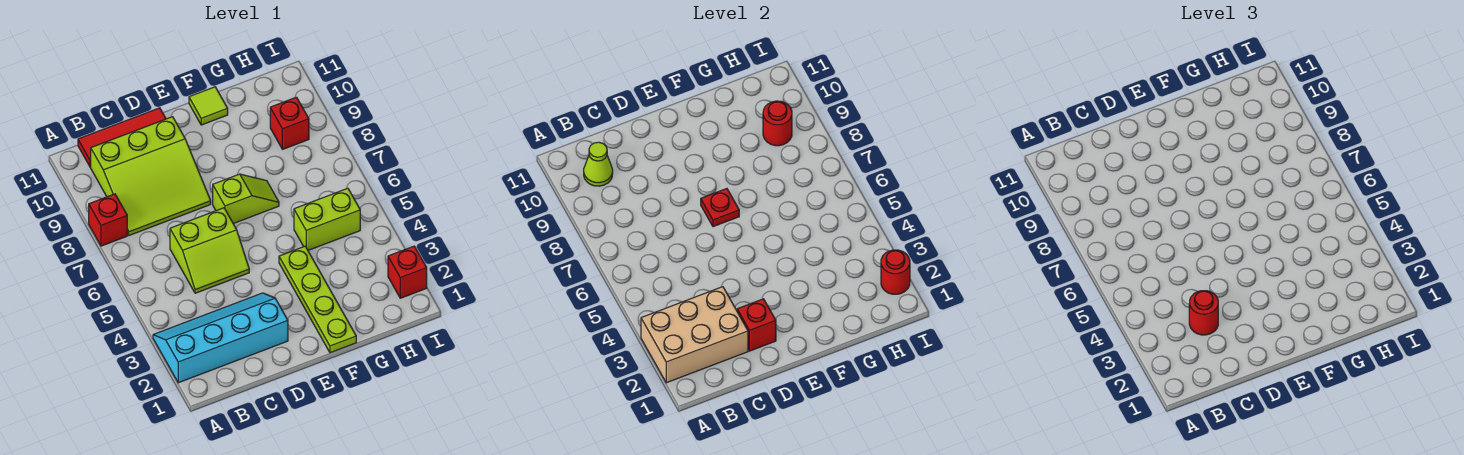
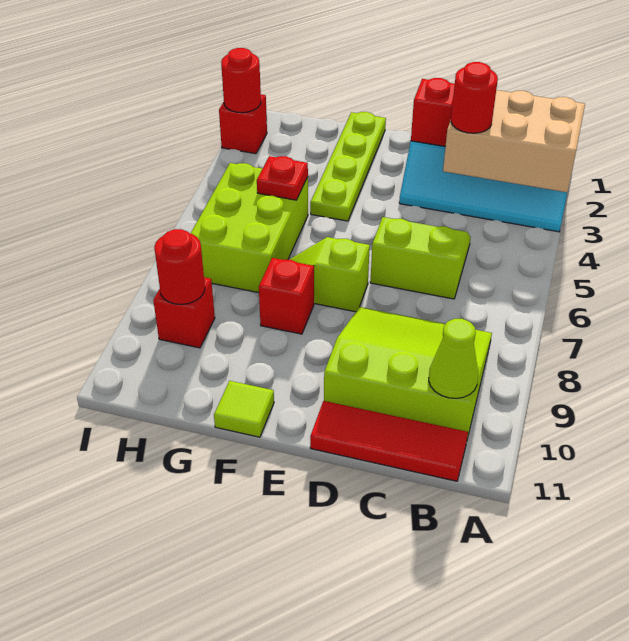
red brick A8 level 1 -> red brick F8 level 1
red plate E7 level 2 -> red plate G5 level 2
lime brick G5:H5 level 1 -> lime brick G5:H7 level 1

